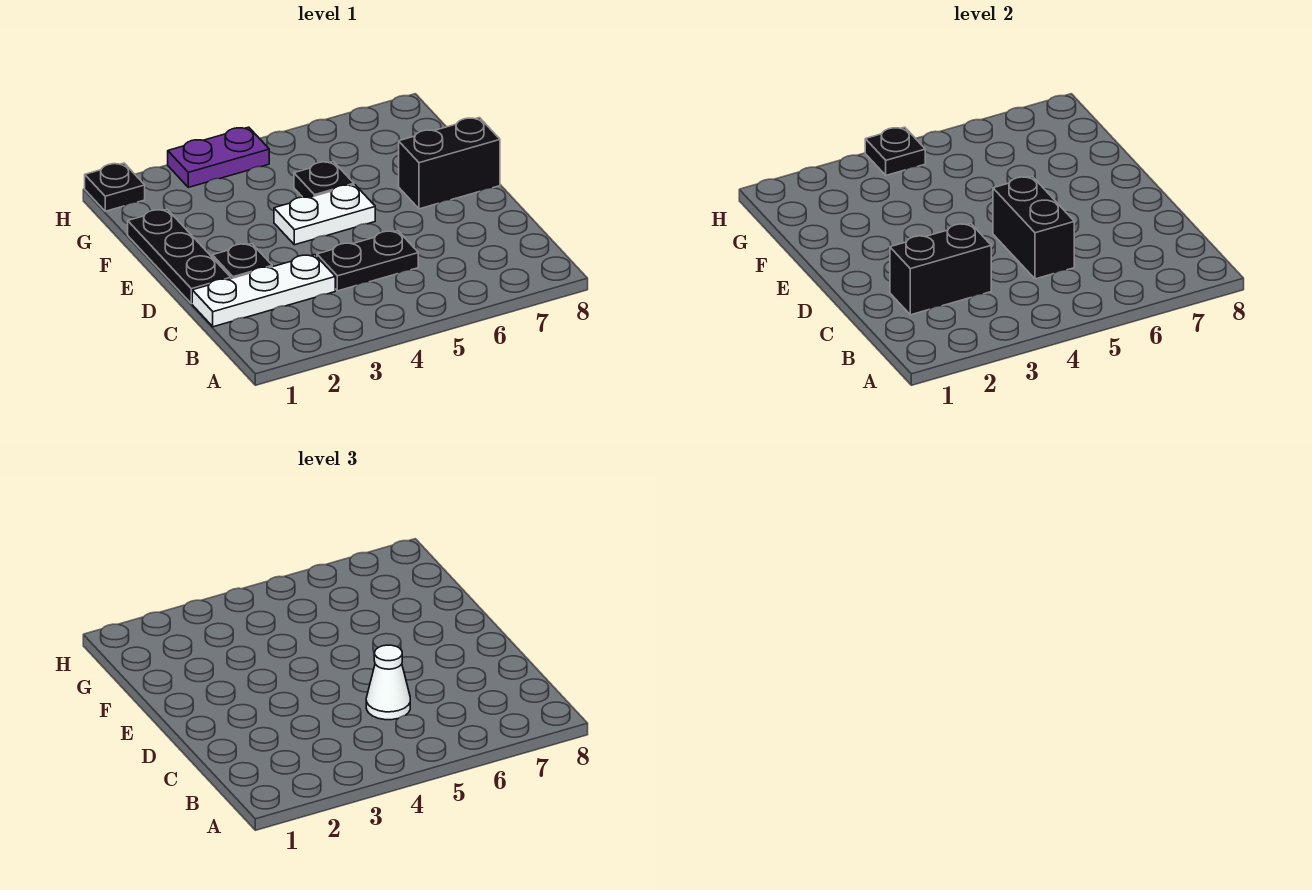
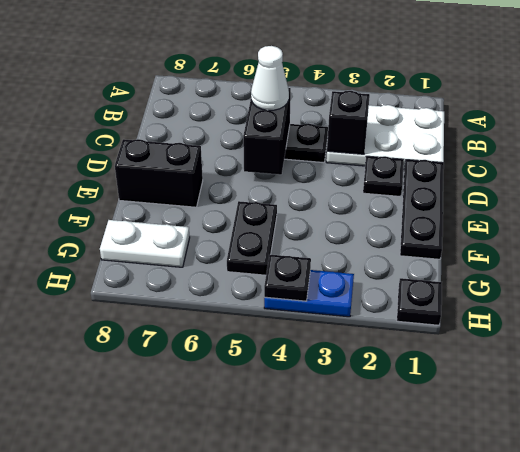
white plate C1:C3 level 1 -> white plate B1:C3 level 1
black brick C2:C3 level 2 -> black brick C3 level 2
white plate E4:E5 level 1 -> white plate G7:G8 level 1
black plate F5 level 1 -> black plate F5:G5 level 1
purple plate H3:H4 level 1 -> blue plate H3:H4 level 1

